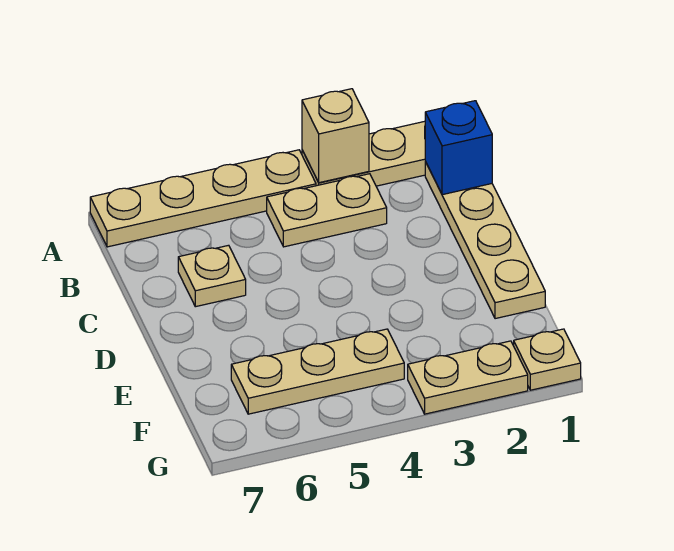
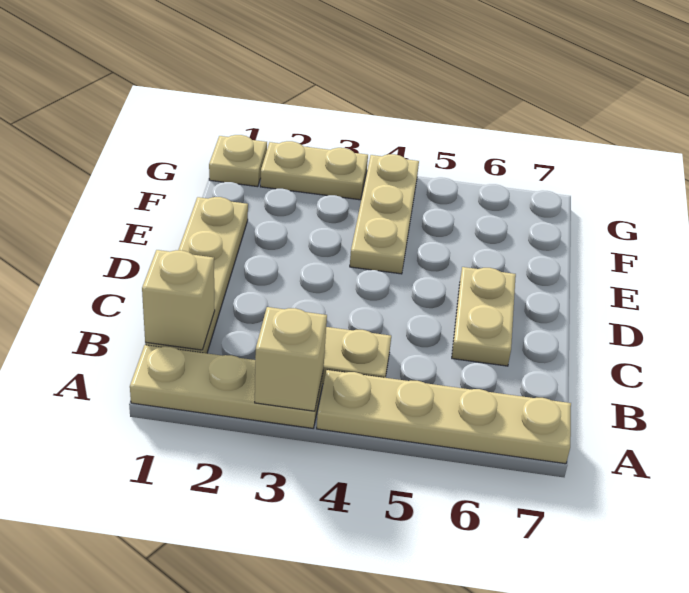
blue brick B1 level 2 -> tan brick B1 level 2
tan plate C6 level 1 -> tan plate C6:D6 level 1
tan plate F4:F6 level 1 -> tan plate E4:G4 level 1

